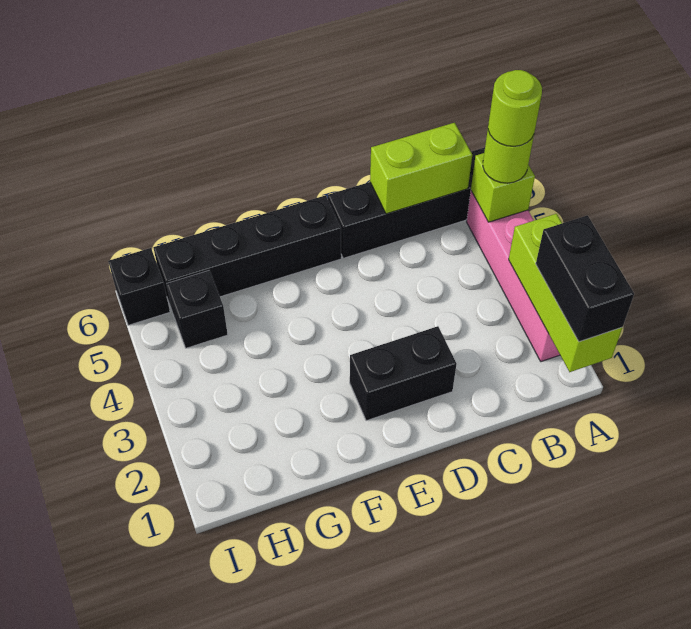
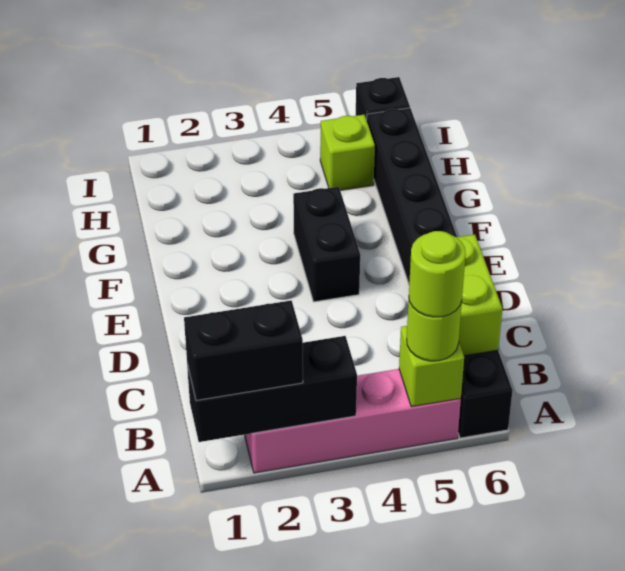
lime brick A1:A3 level 2 -> black brick A1:A3 level 2
black brick D2:E2 level 1 -> black brick E4:F4 level 1
black brick H5 level 1 -> lime brick H5 level 1

